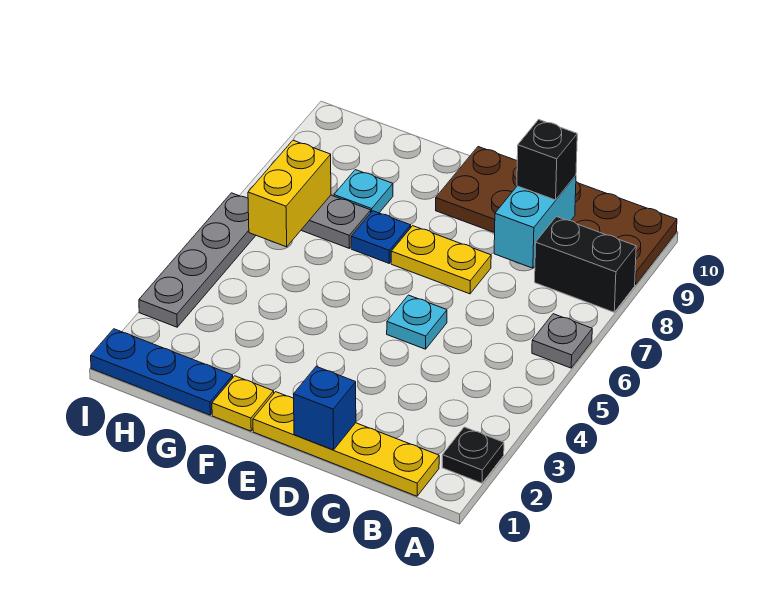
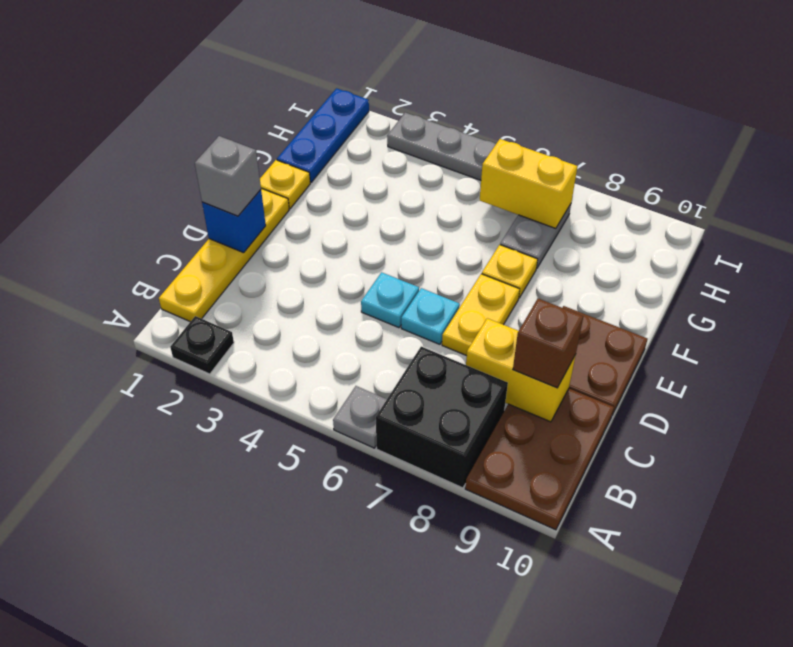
black brick A8:B8 level 1 -> black brick A7:B8 level 1
cyan brick C8:C9 level 2 -> yellow brick C8:C9 level 2
black brick C9 level 3 -> brown brick C9 level 3
none -> grey brick D1 level 3
blue plate F7 level 1 -> yellow plate F7 level 1
cyan plate G8 level 1 -> cyan plate D6 level 1

